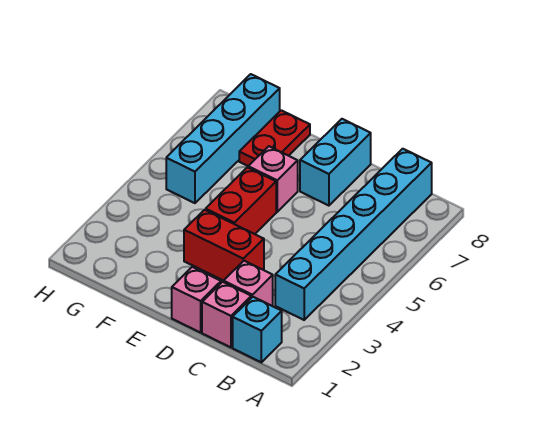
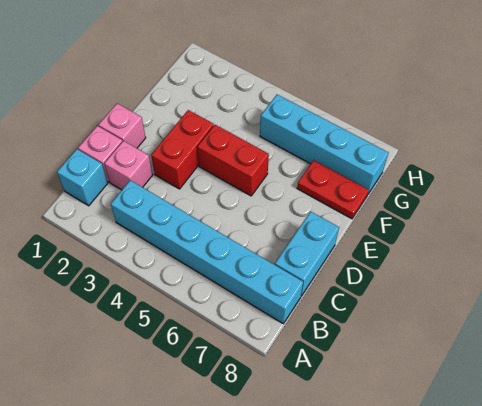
cyan brick D7:D8 level 1 -> cyan brick C8:D8 level 1
pink brick E6 level 1 -> none

